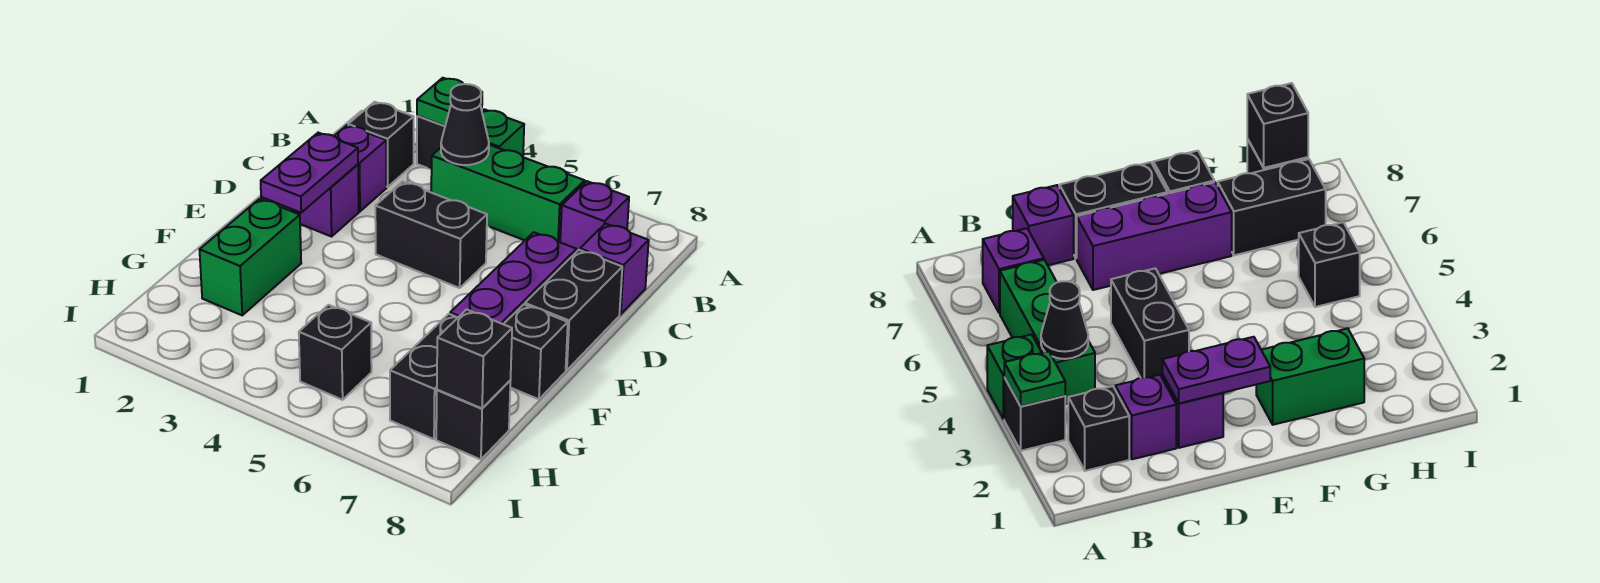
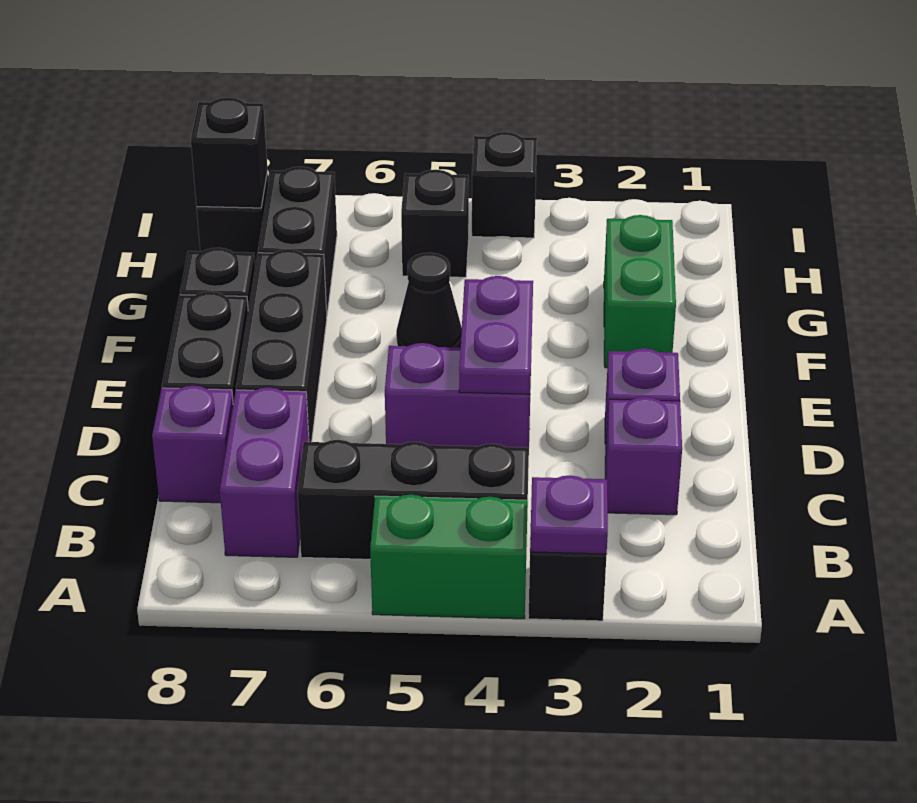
green plate A3 level 2 -> purple plate A3 level 2
green brick A4 level 1 -> green brick A4:A5 level 1
black brick B2 level 1 -> black brick I4 level 1
green brick B4:B6 level 1 -> black brick B4:B6 level 1
black cone B4 level 2 -> black cone F5 level 1
purple brick B7 level 1 -> purple brick B7:C7 level 1
purple plate D2:E2 level 2 -> purple plate D4:E4 level 2
black brick D4:D5 level 1 -> purple brick D4:D5 level 1
purple brick D7:F7 level 1 -> black brick D7:F7 level 1

